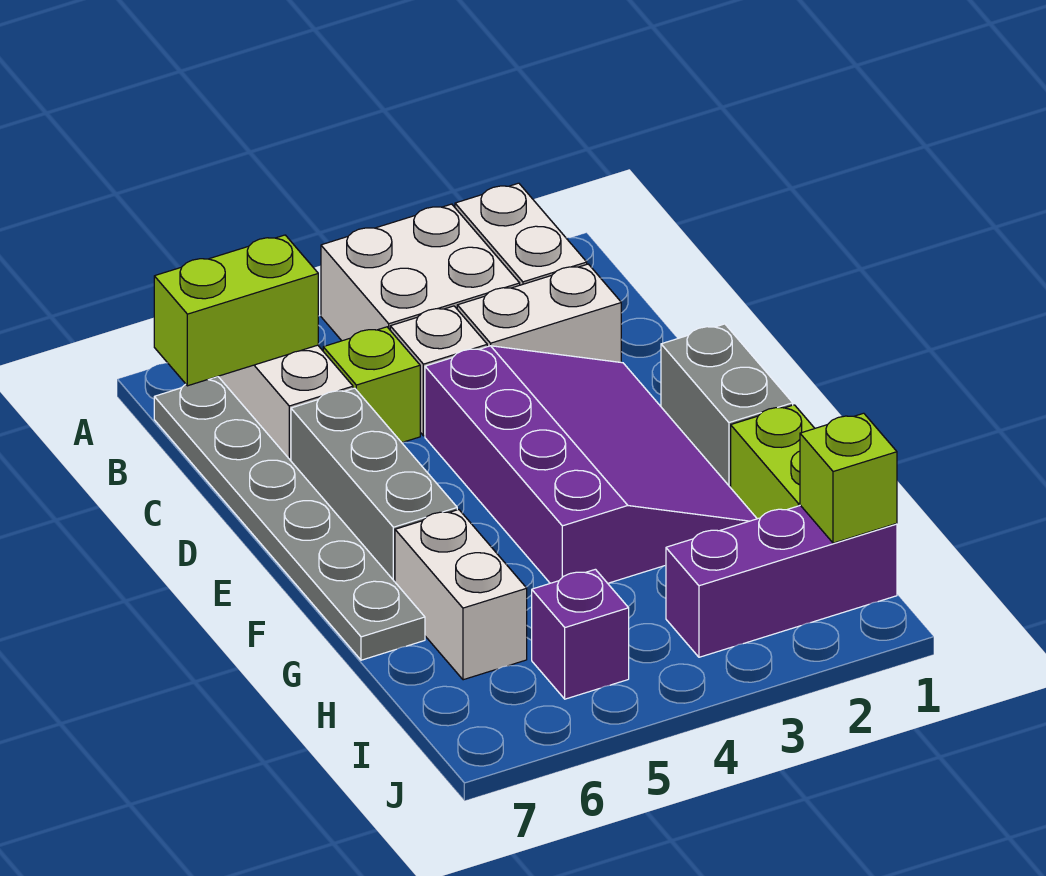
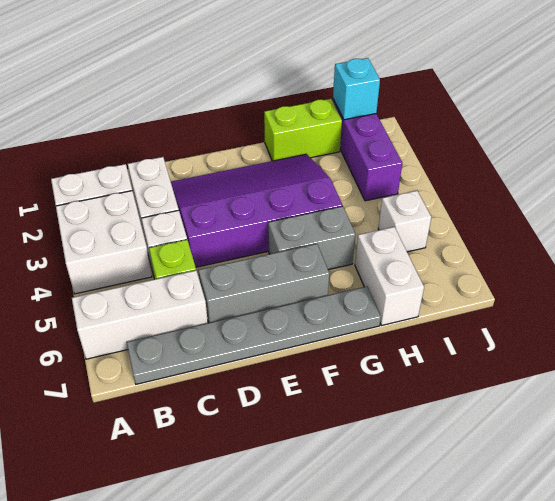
lime brick B6:B7 level 2 -> none
grey brick E1:F1 level 1 -> grey brick F5:G5 level 1
white brick G6:H6 level 1 -> white brick H6:H7 level 1
lime brick I1 level 2 -> cyan brick I1 level 2
purple brick I5 level 1 -> white brick I5 level 1

